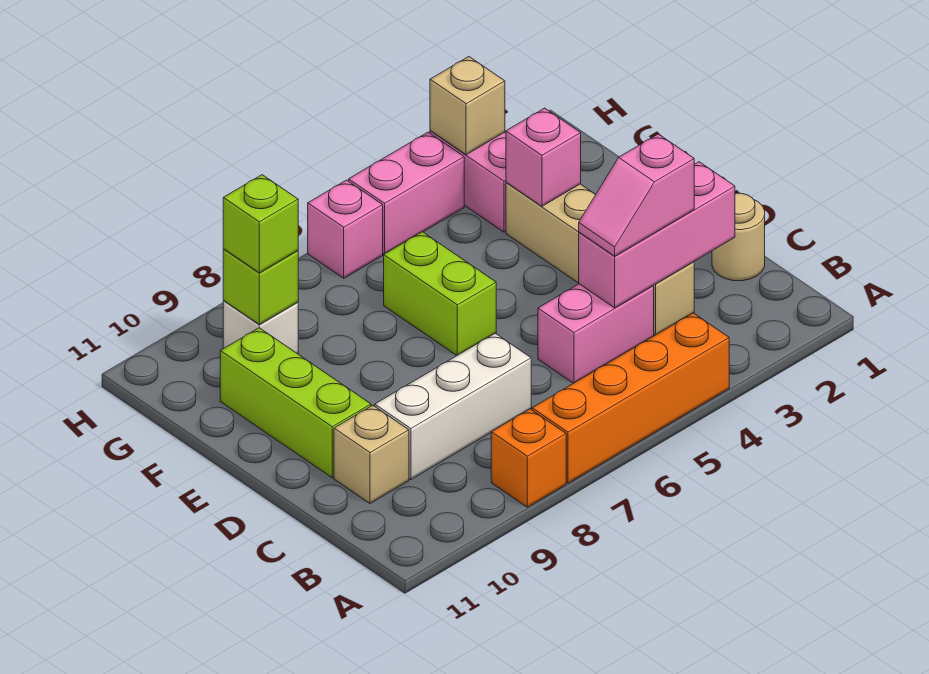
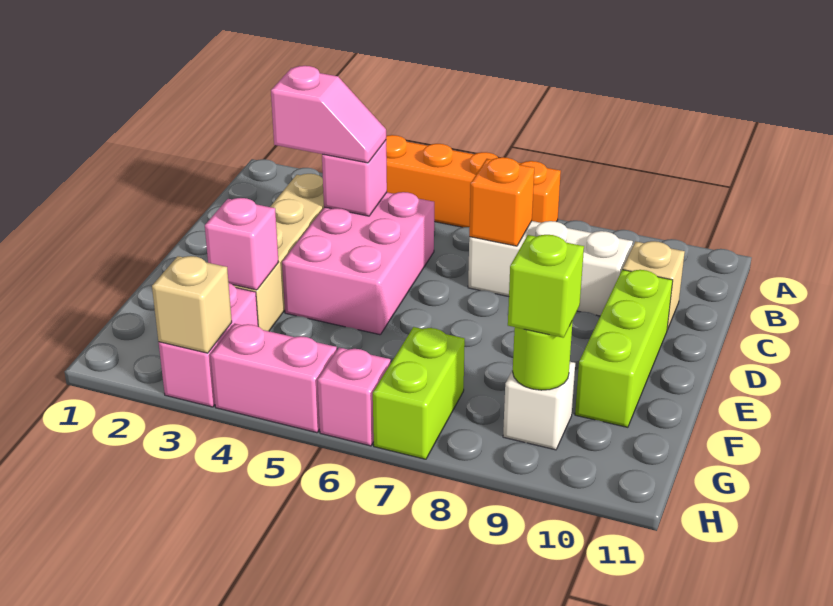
orange brick A8 level 1 -> orange brick C7 level 2
tan round brick C1 level 1 -> none
pink brick C2:C4 level 2 -> pink brick C4 level 2
pink brick C4:C5 level 1 -> pink brick C4:E5 level 1
lime brick E6:F6 level 1 -> lime brick G7:H7 level 1
lime brick G9 level 2 -> lime round brick G9 level 2

